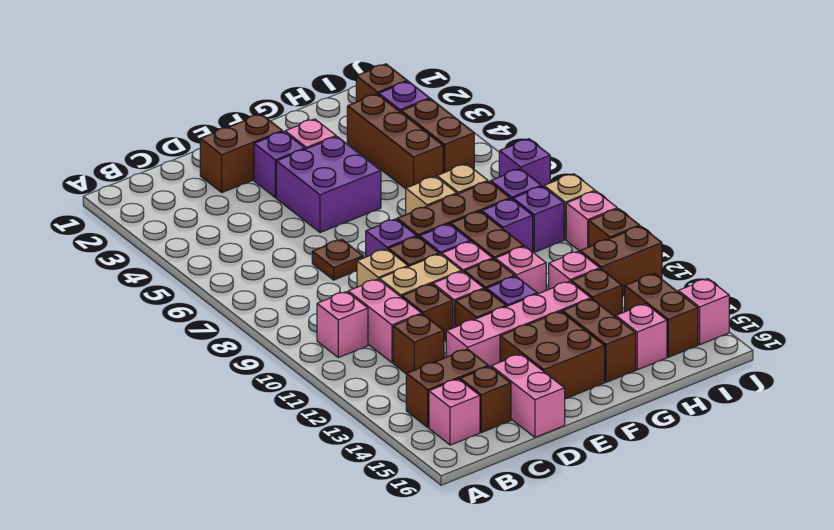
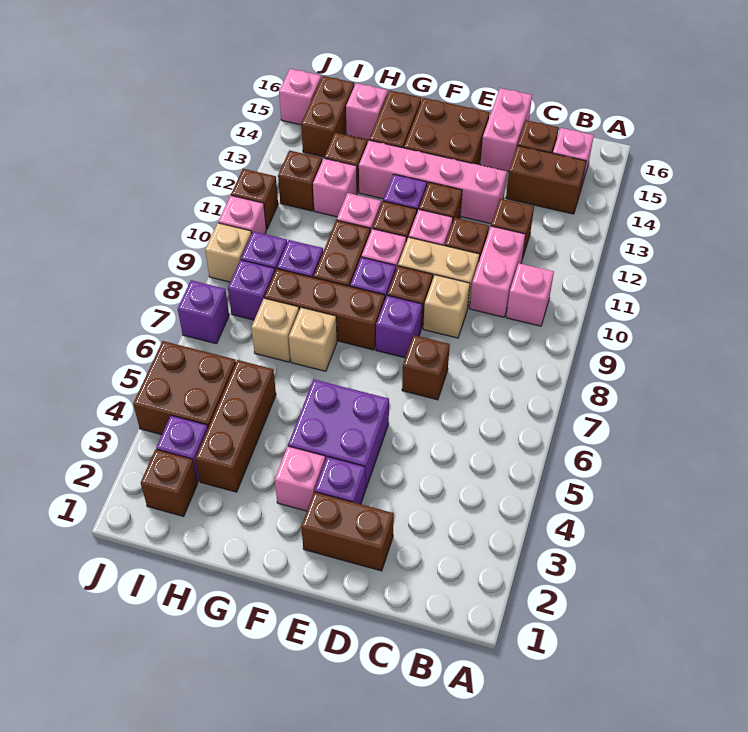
brown plate D7 level 1 -> brown brick D7 level 1
brown brick I4:I5 level 1 -> brown brick I4:J5 level 1
brown brick I12:J12 level 1 -> brown brick I12 level 1

